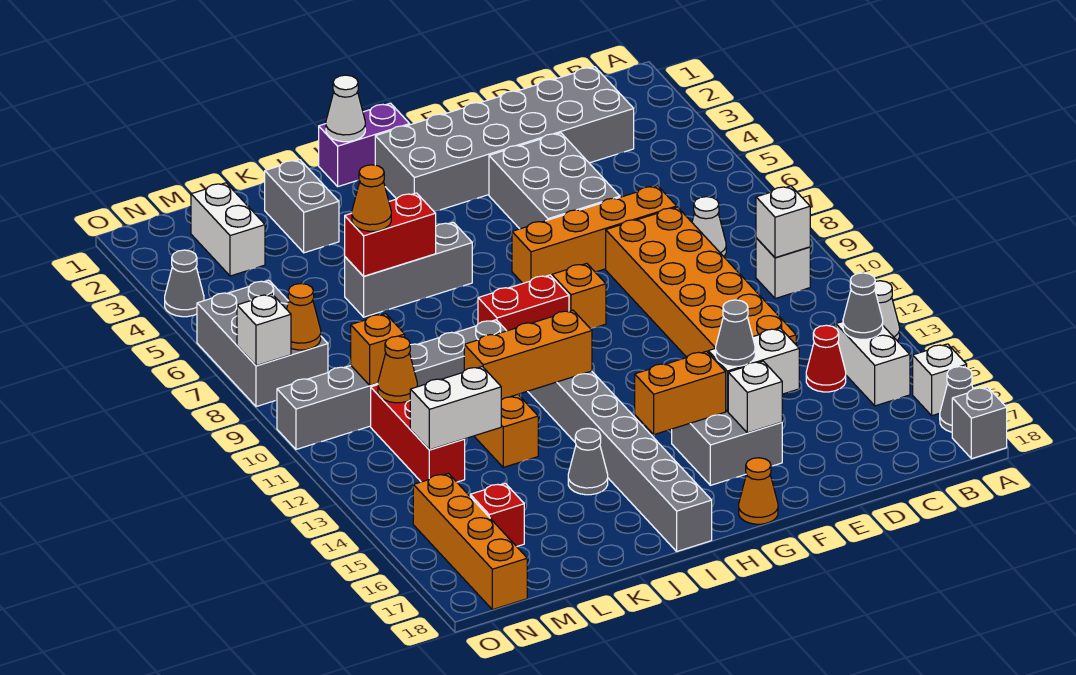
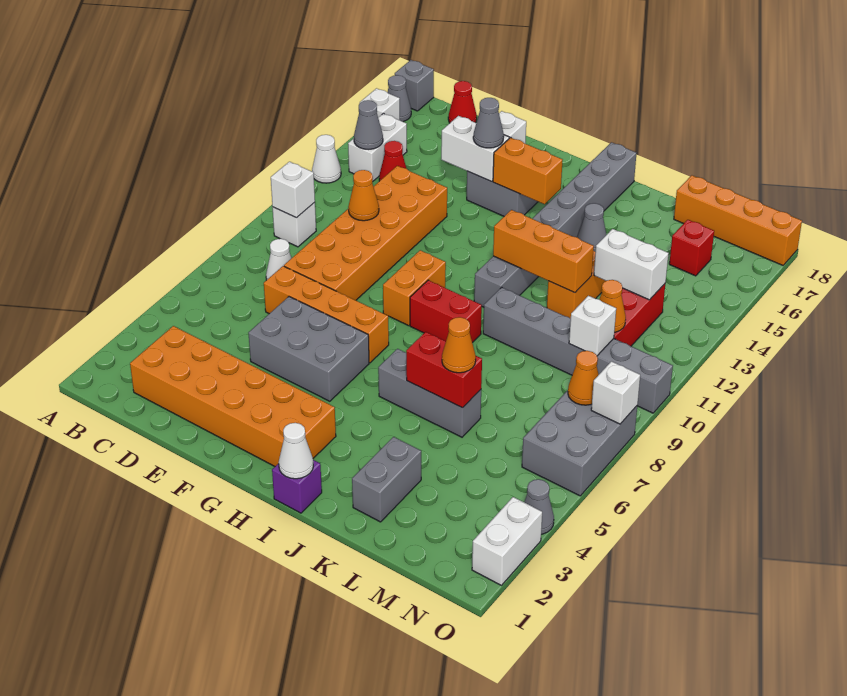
grey brick C2:H3 level 1 -> orange brick C2:H3 level 1
none -> red cone C18 level 1
grey brick E4:F6 level 1 -> grey brick E5:G6 level 1
orange brick G9 level 1 -> orange brick G9:G10 level 1
orange cone G18 level 1 -> orange cone D11 level 2
purple brick H1:I1 level 1 -> purple brick I1 level 1
white brick M2:M3 level 1 -> white brick O2:O3 level 1
orange brick M10 level 2 -> white brick M10 level 2
orange brick N15:N18 level 1 -> orange brick L18:O18 level 1

